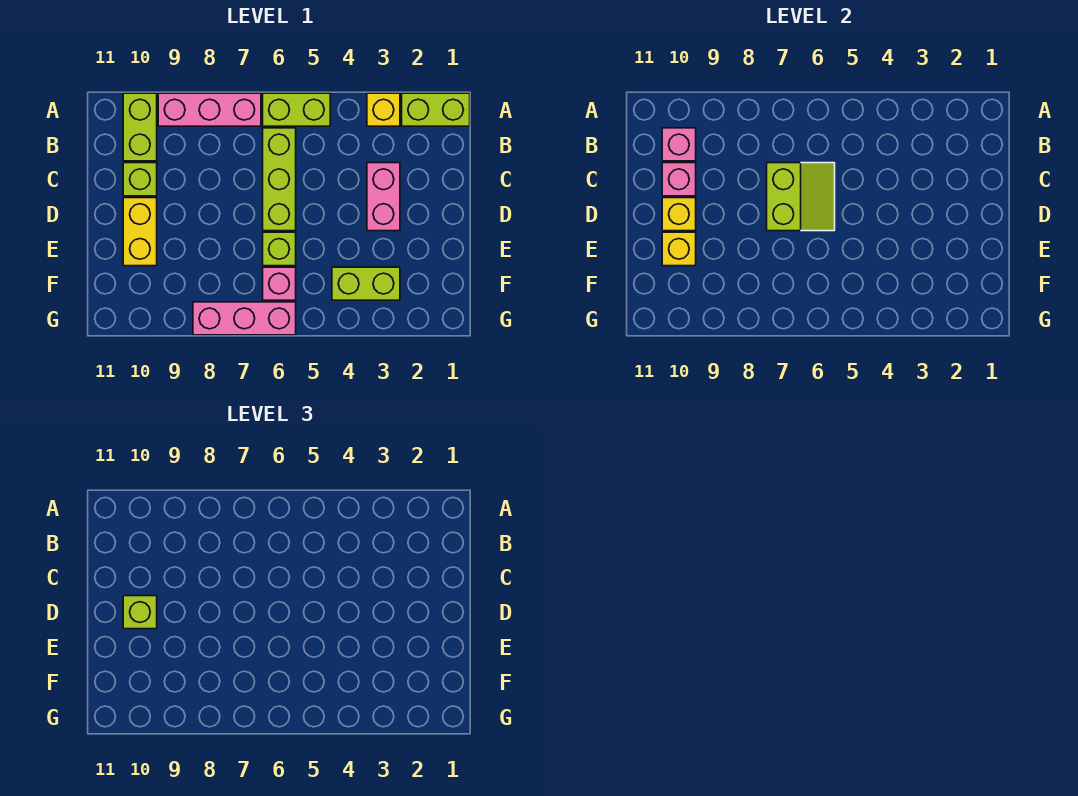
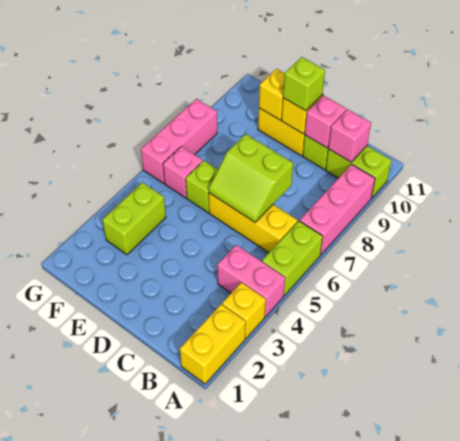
lime brick A1:A2 level 1 -> yellow brick A1:A2 level 1
lime brick B6:D6 level 1 -> yellow brick B6:D6 level 1
pink brick C3:D3 level 1 -> pink brick A4:B4 level 1

